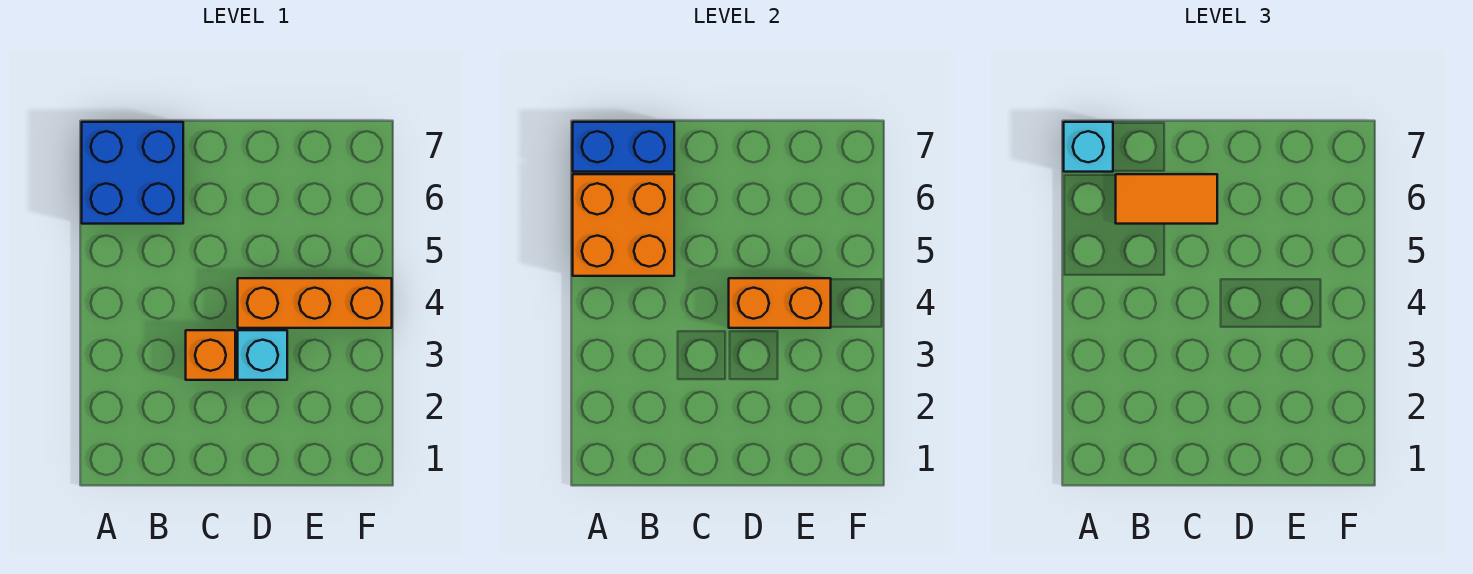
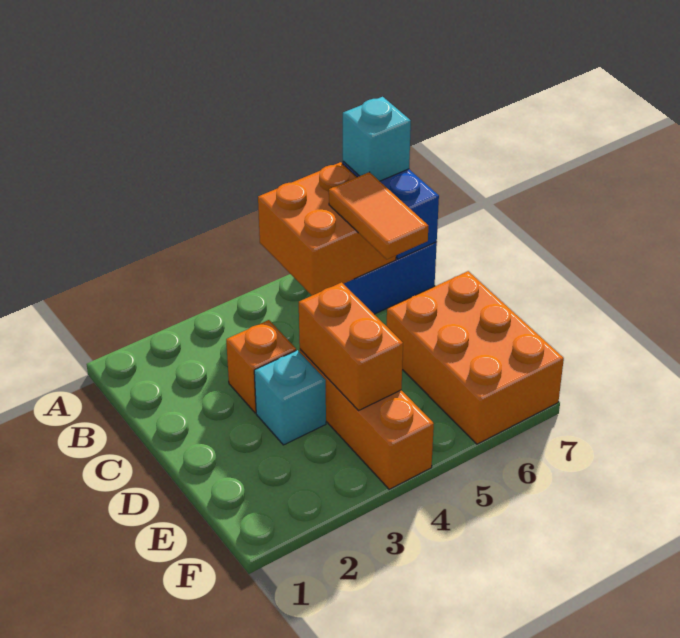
none -> orange brick D6:F7 level 1

